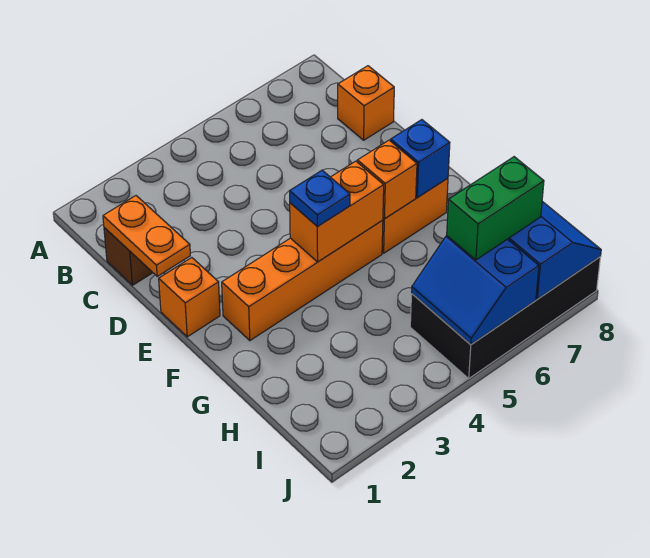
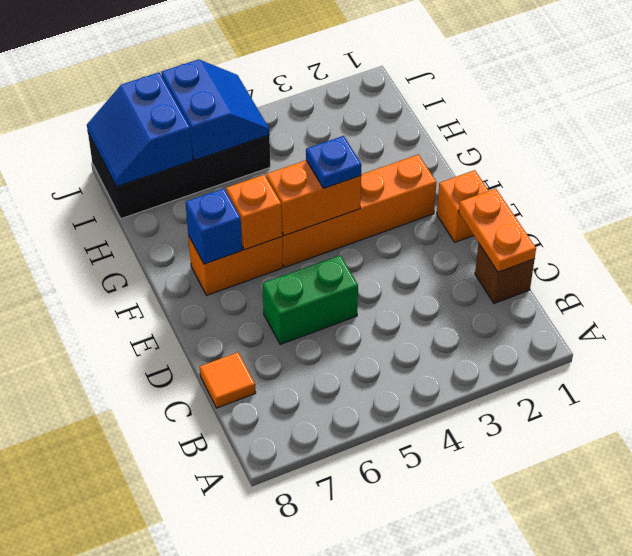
orange brick C8 level 1 -> orange tile C8 level 1
green brick I6:I7 level 3 -> green brick D5:D6 level 1

